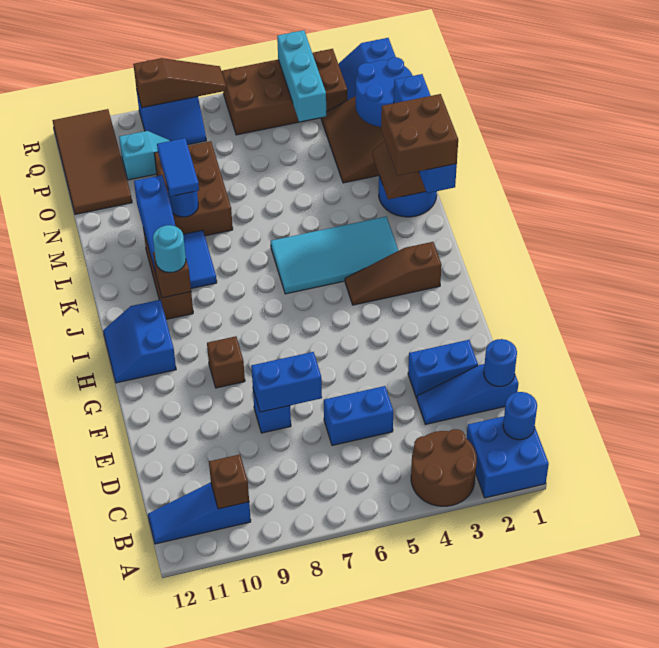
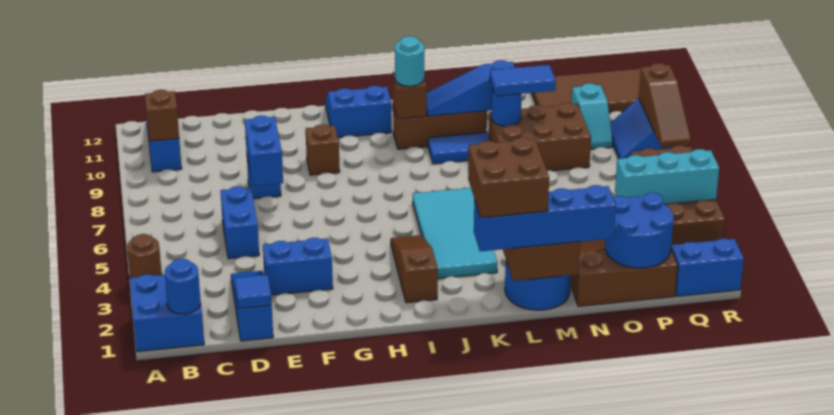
brown round brick A3:B4 level 1 -> brown round brick A4 level 1
blue round brick D1 level 2 -> blue tile D1 level 2
blue brick E2:E3 level 1 -> blue brick E3:F3 level 1

